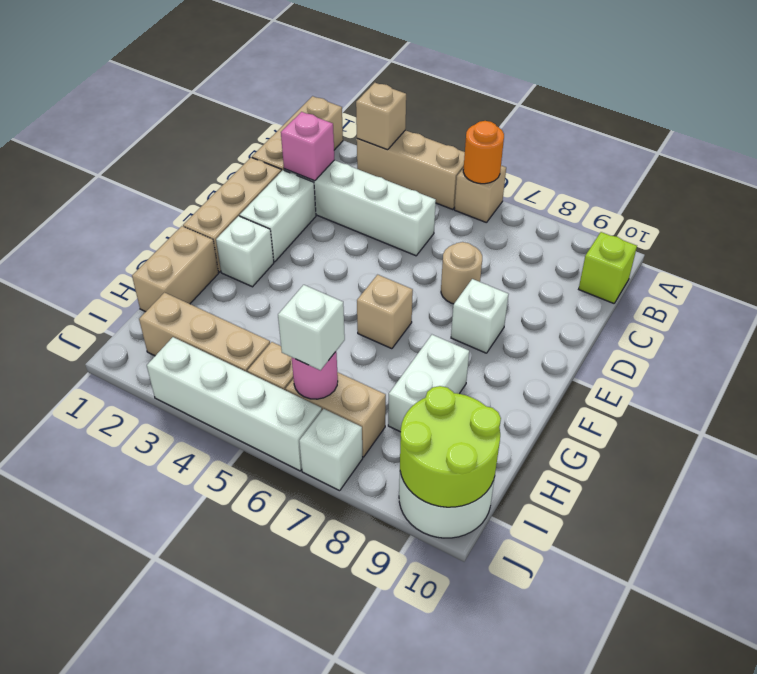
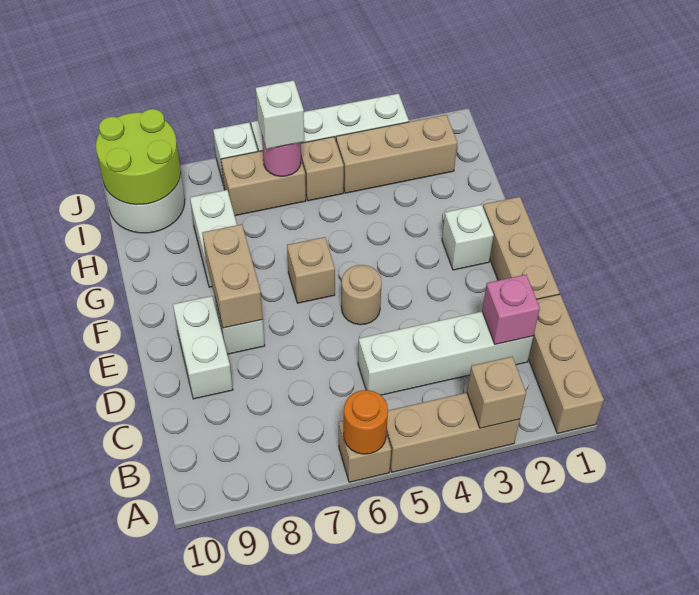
lime brick B10 level 1 -> none
white brick D2:E2 level 1 -> white brick D9:E9 level 1
tan round brick D7 level 1 -> tan round brick E5 level 1
tan brick G1:H1 level 1 -> tan brick E8:F8 level 2

